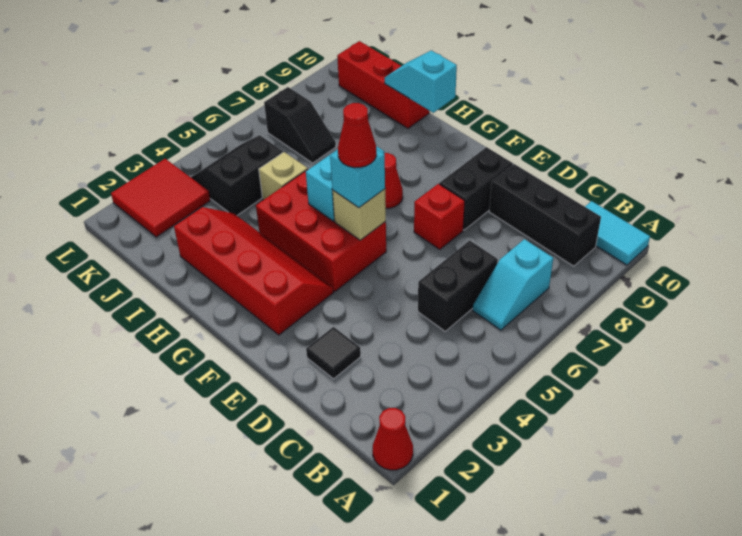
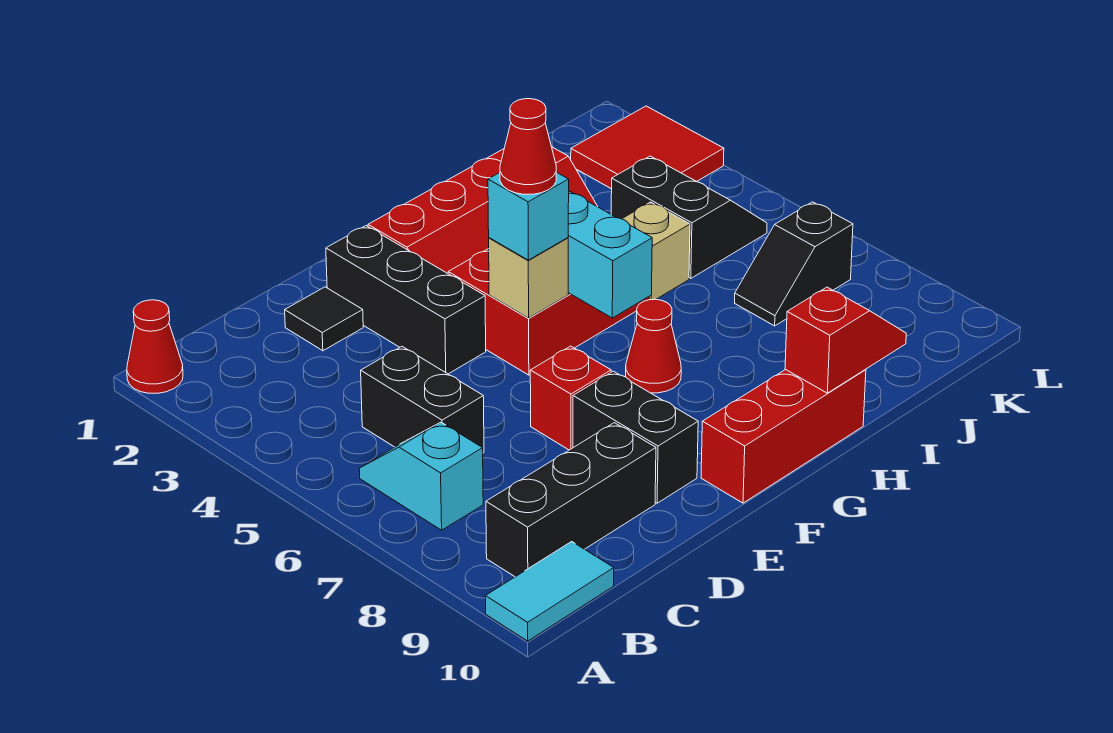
none -> black brick E2:E4 level 1
cyan slope H10:I10 level 2 top H -> red slope H10:I10 level 2 top H
red brick I10:K10 level 1 -> red brick F10:H10 level 1

